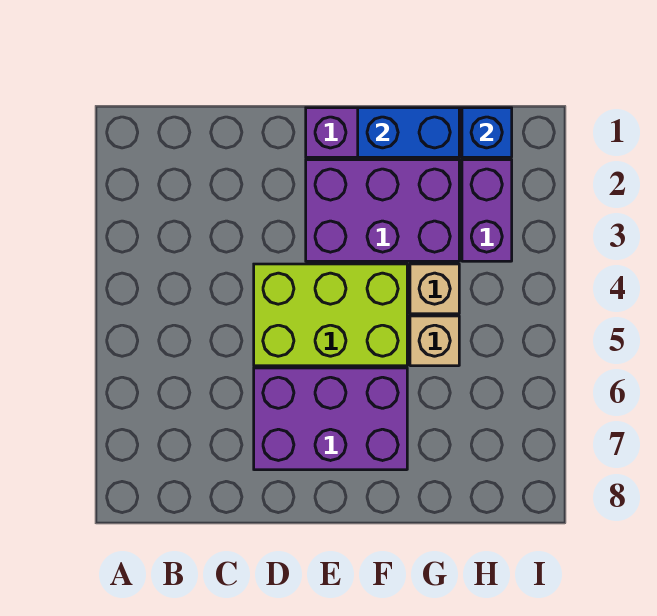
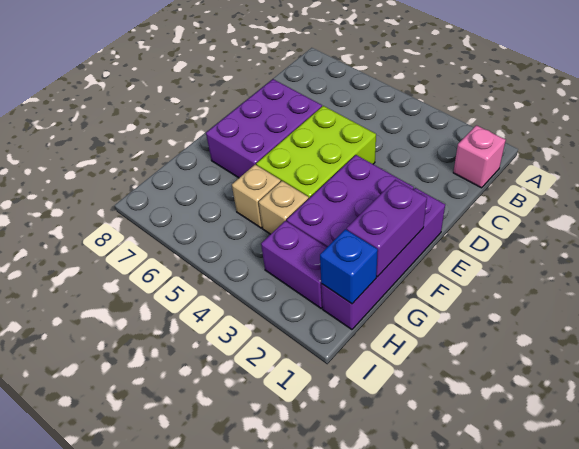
none -> pink brick B1 level 1
blue brick F1:G1 level 2 -> purple brick F1:G1 level 2

